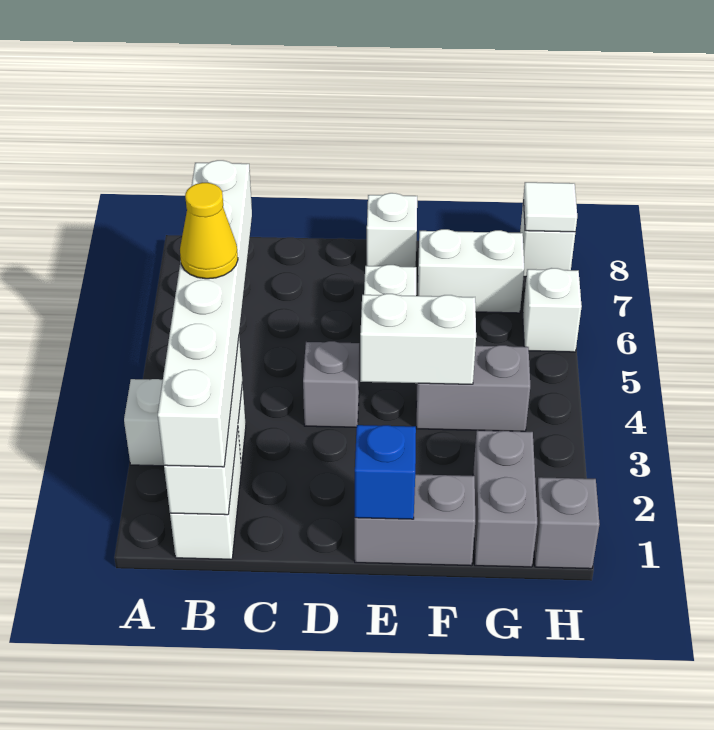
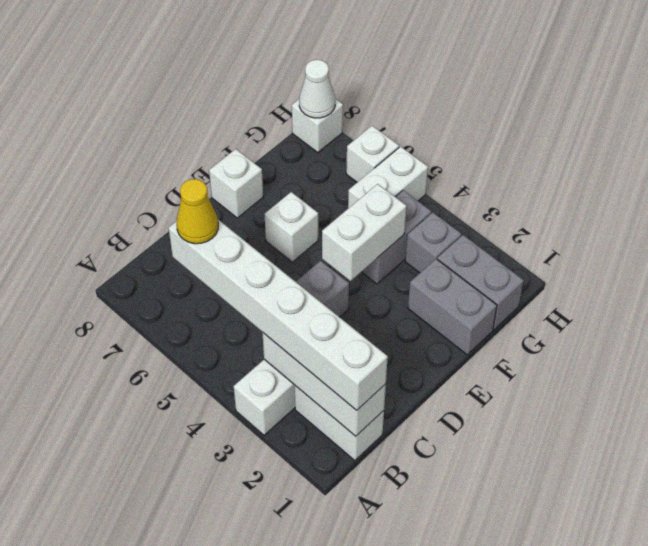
yellow cone B4 level 4 -> yellow cone B6 level 4
grey brick E1:F1 level 1 -> grey brick F1:F2 level 1
blue brick E1 level 2 -> none
white brick F7:G7 level 1 -> white brick G5:H5 level 1
grey brick H1 level 1 -> grey brick G3 level 1
white tile H8 level 2 -> white cone H8 level 2

